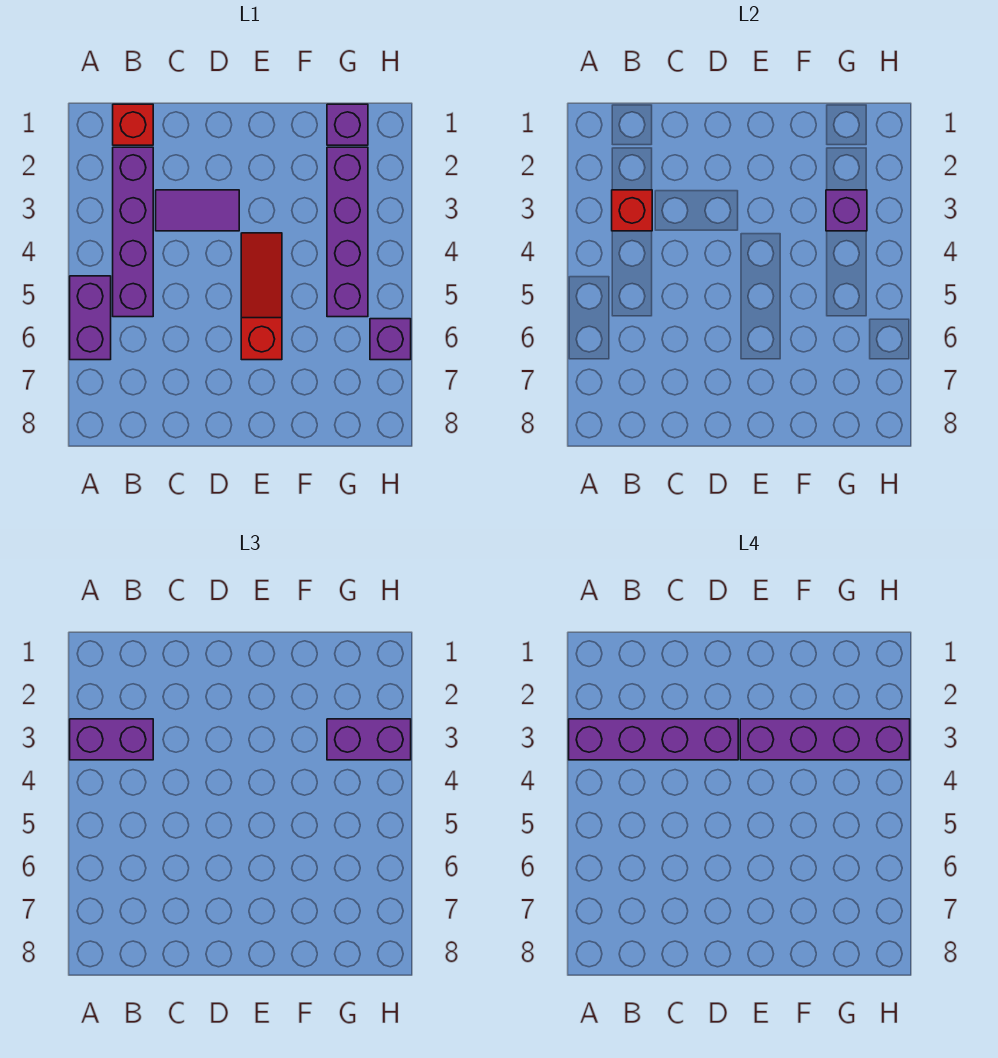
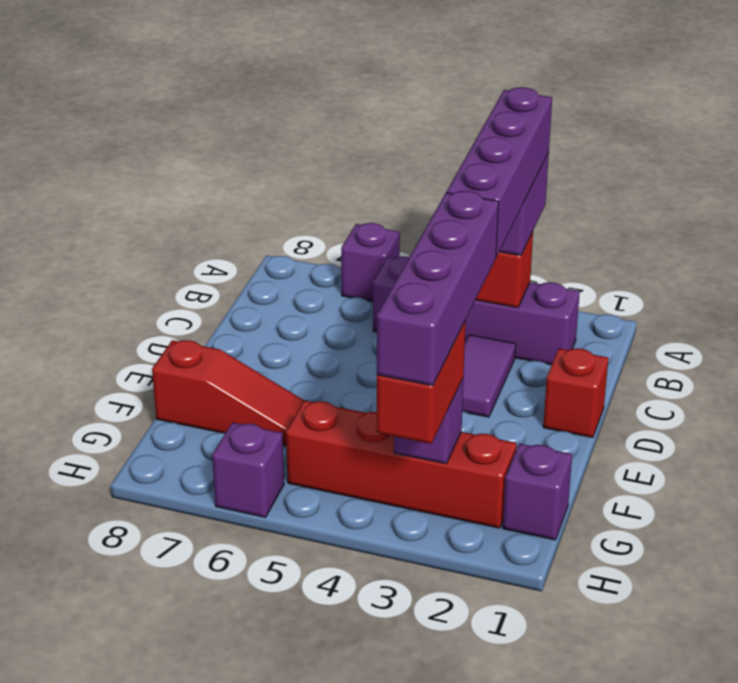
purple brick A5:A6 level 1 -> purple brick A6 level 1
red brick B1 level 1 -> red brick D1 level 1
red slope E4:E6 level 1 top 6 -> red slope F6:F8 level 1 top 8
purple brick G2:G5 level 1 -> red brick G2:G5 level 1
purple brick G3:H3 level 3 -> red brick G3:H3 level 3

